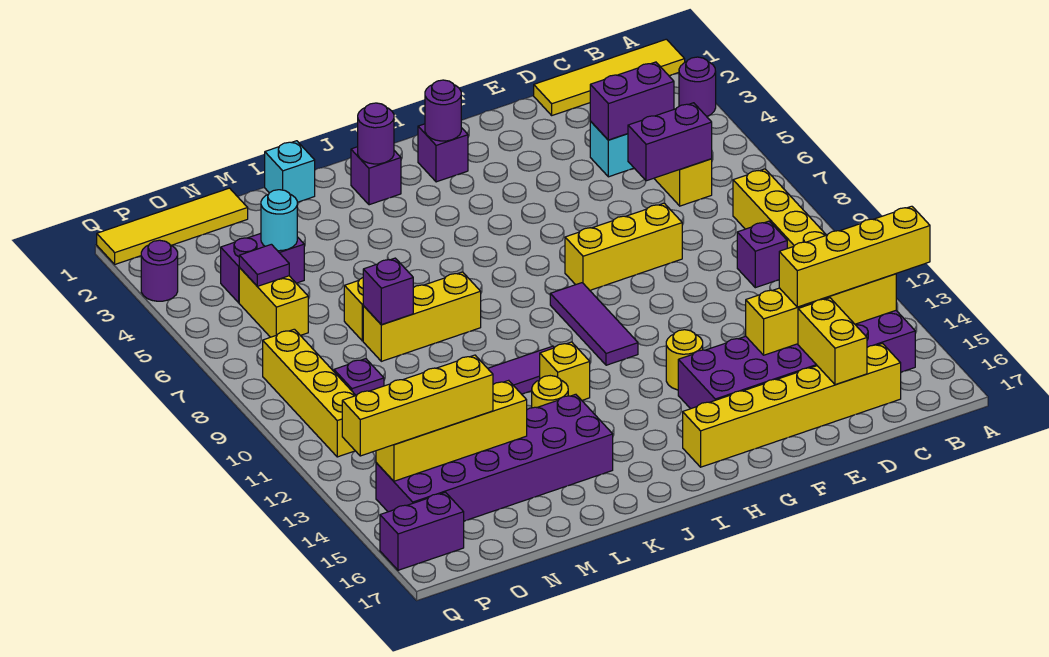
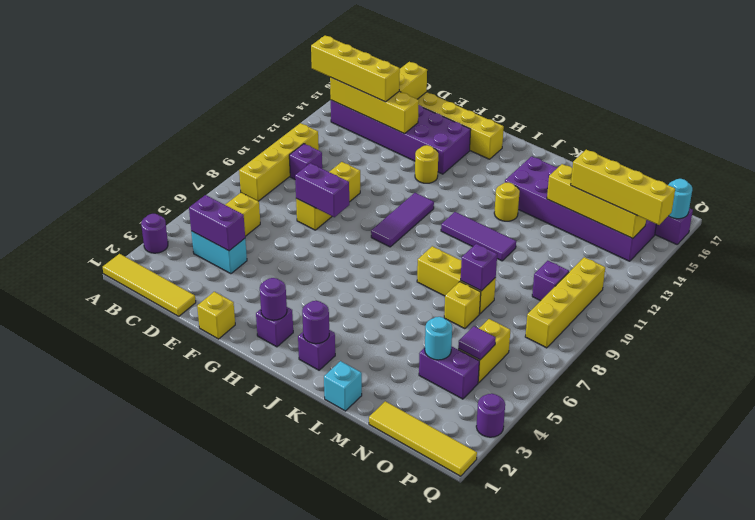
purple brick C6:D6 level 2 -> purple brick E8:F8 level 2
yellow brick E8:G8 level 1 -> yellow brick E8:E10 level 1
yellow brick J12 level 1 -> yellow brick F1 level 1
none -> cyan round brick Q16 level 2

